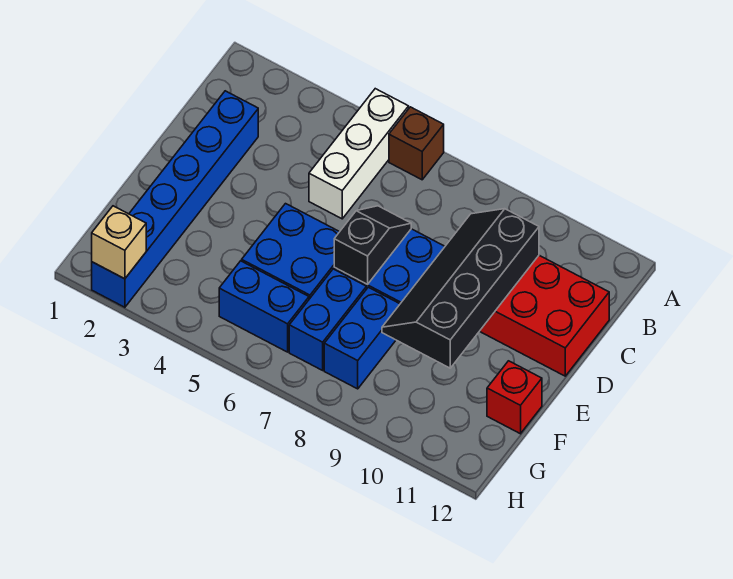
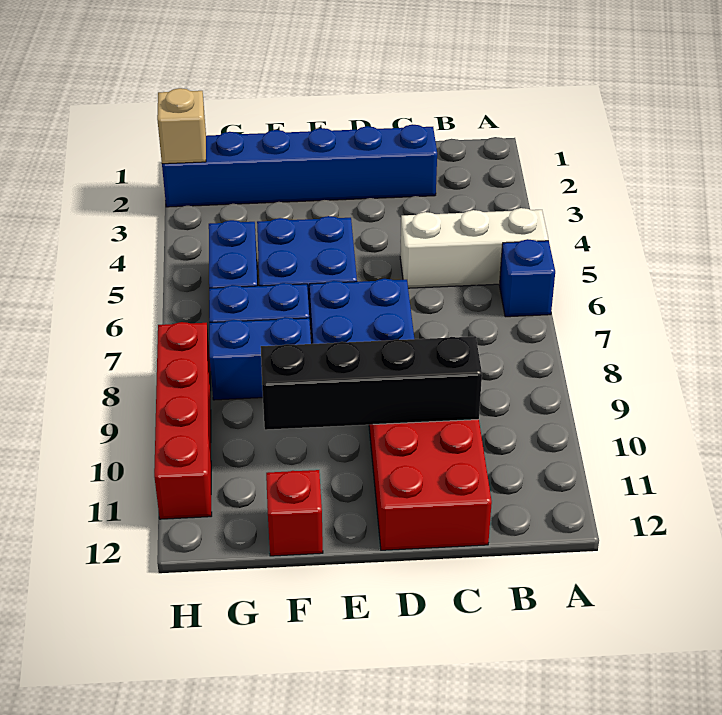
brown brick A6 level 1 -> blue brick A6 level 1
black slope D7:E7 level 2 top E -> none
none -> red brick H8:H11 level 1

